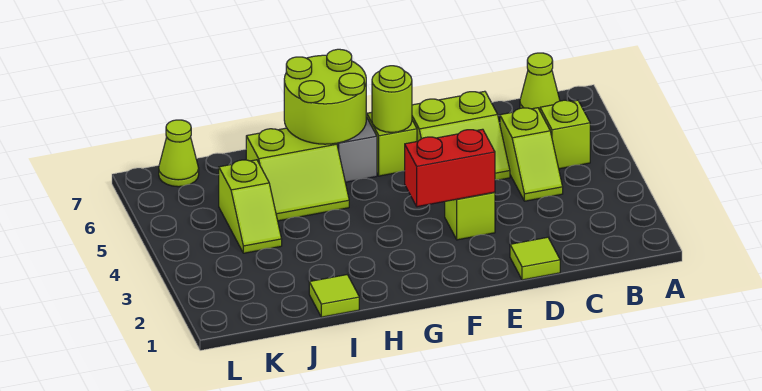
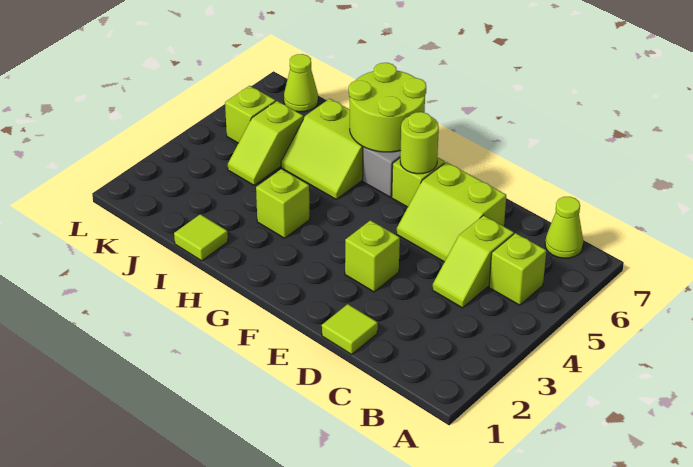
red brick E3:F3 level 2 -> none
none -> lime brick H3 level 1
none -> lime brick K5 level 1

